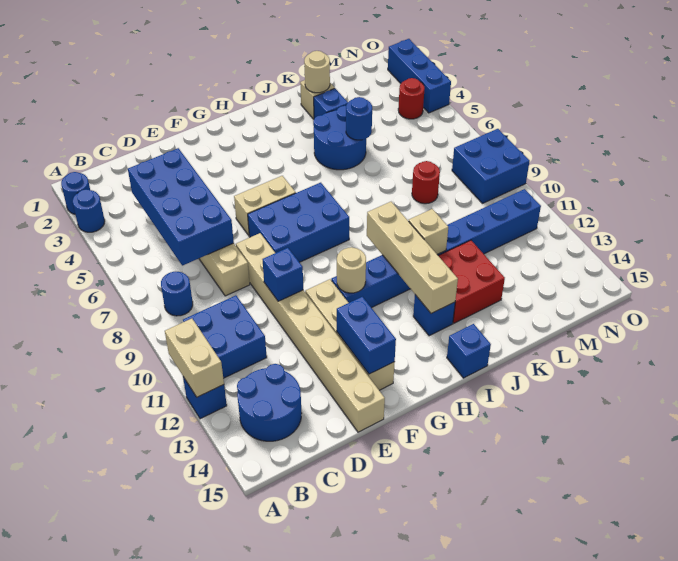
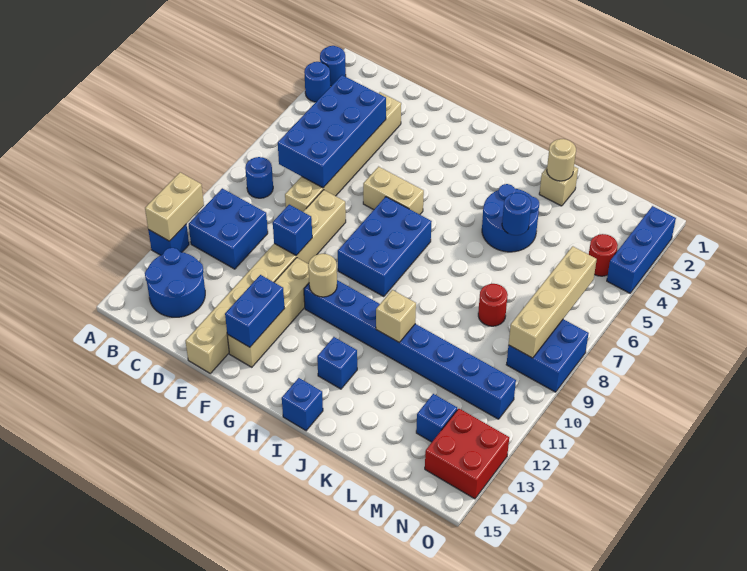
blue brick F7:H8 level 1 -> blue brick G7:H9 level 1
tan brick I10:I13 level 2 -> tan brick N6:N9 level 2
red brick J12:K13 level 1 -> red brick N13:O14 level 1
blue brick K3 level 1 -> blue brick M13 level 1

